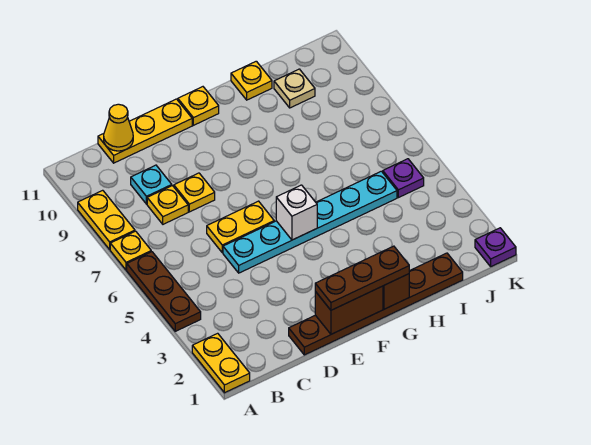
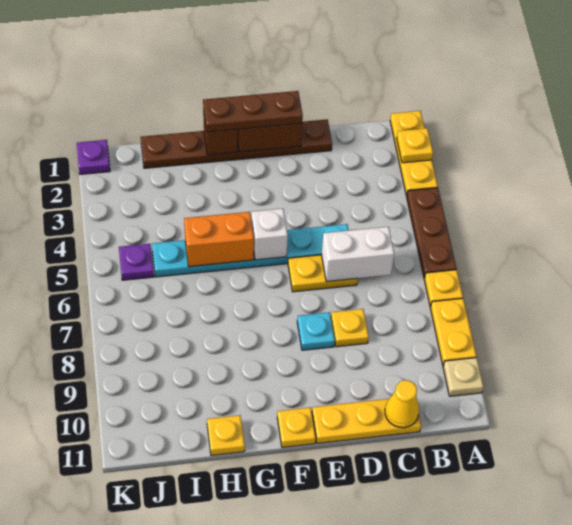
yellow plate A1:A2 level 1 -> yellow plate A1:A3 level 1
none -> white brick C6:D6 level 2
yellow plate C8 level 1 -> yellow plate A2 level 2
cyan plate C9 level 1 -> cyan plate E8 level 1
none -> orange brick G5:H5 level 2
tan plate I10 level 1 -> tan plate A10 level 1

